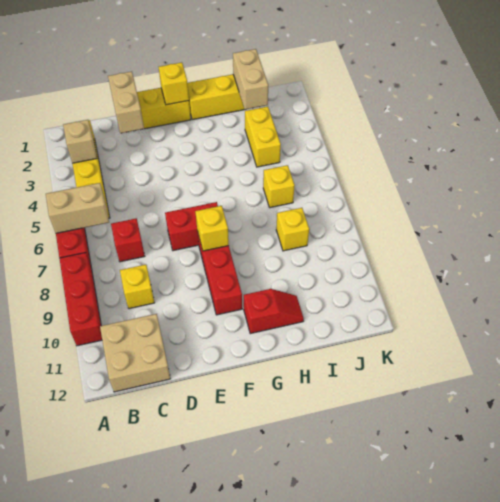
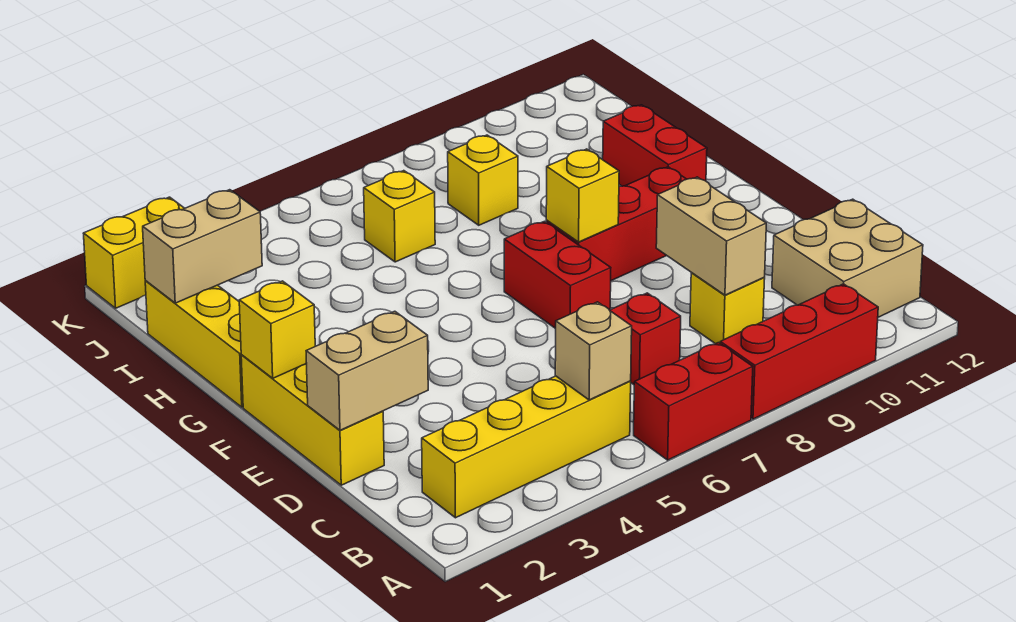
tan brick A6:B6 level 2 -> tan brick C9:D9 level 2
tan brick B3 level 2 -> tan brick B5 level 2
red slope G11:H11 level 1 top G -> red brick G11:H11 level 1
yellow brick I3:I4 level 1 -> yellow brick K1:K2 level 1

